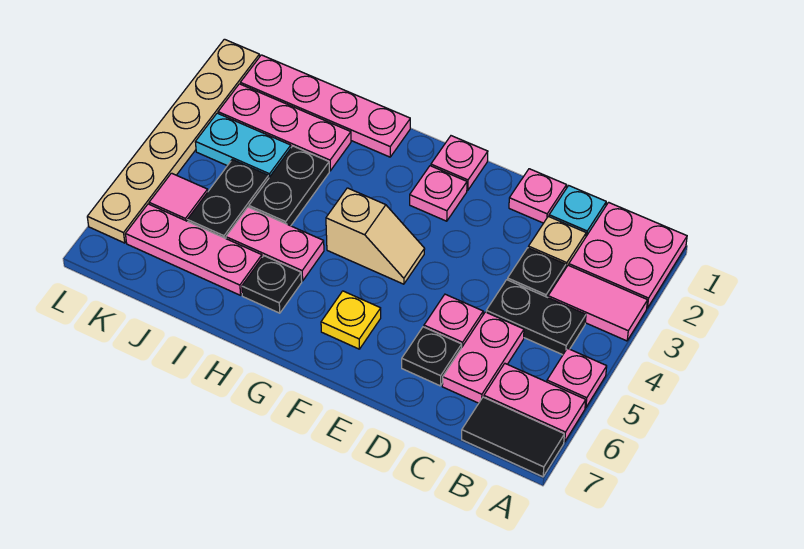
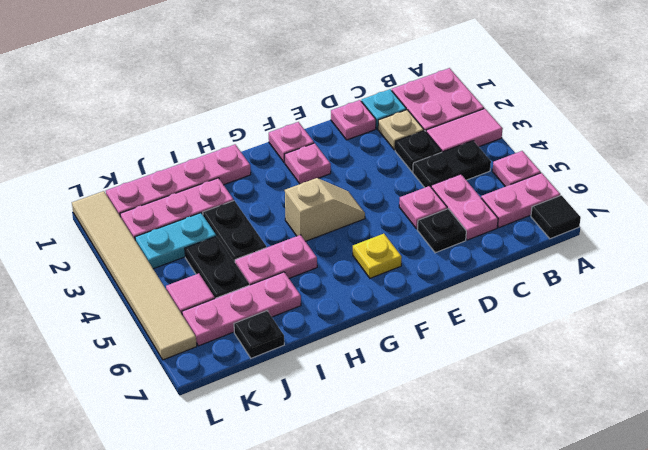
black tile A7:B7 level 1 -> black tile A7 level 1
black plate H6 level 1 -> black plate J7 level 1
tan plate L1:L6 level 1 -> tan tile L1:L6 level 1

